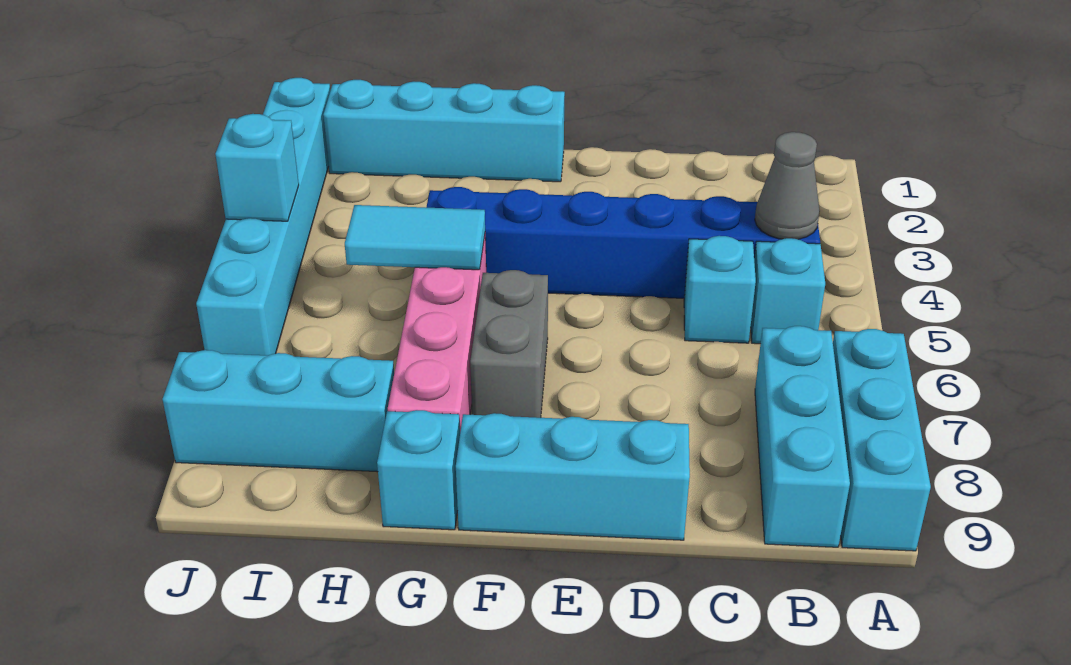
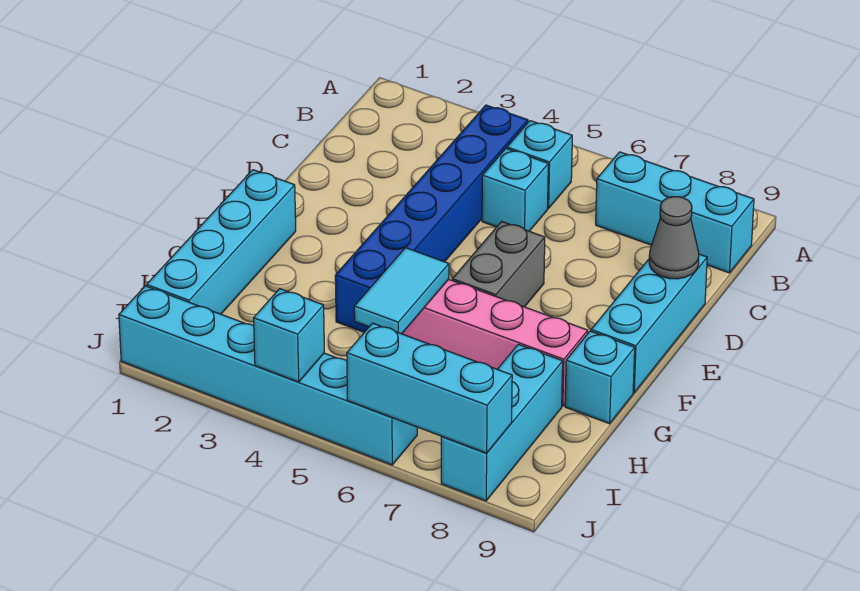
cyan brick A7:A9 level 1 -> cyan brick J6:J8 level 2
grey cone B4 level 2 -> grey cone D9 level 2
grey brick F6:F7 level 1 -> grey brick E6:F6 level 1

